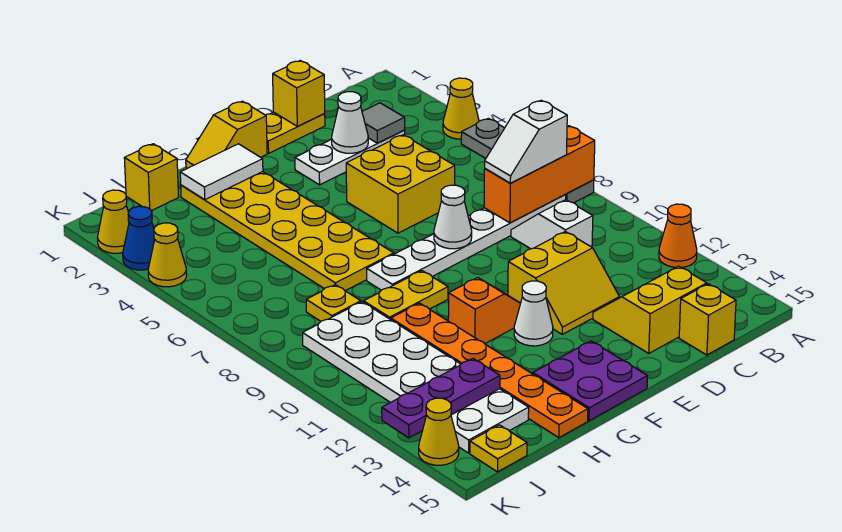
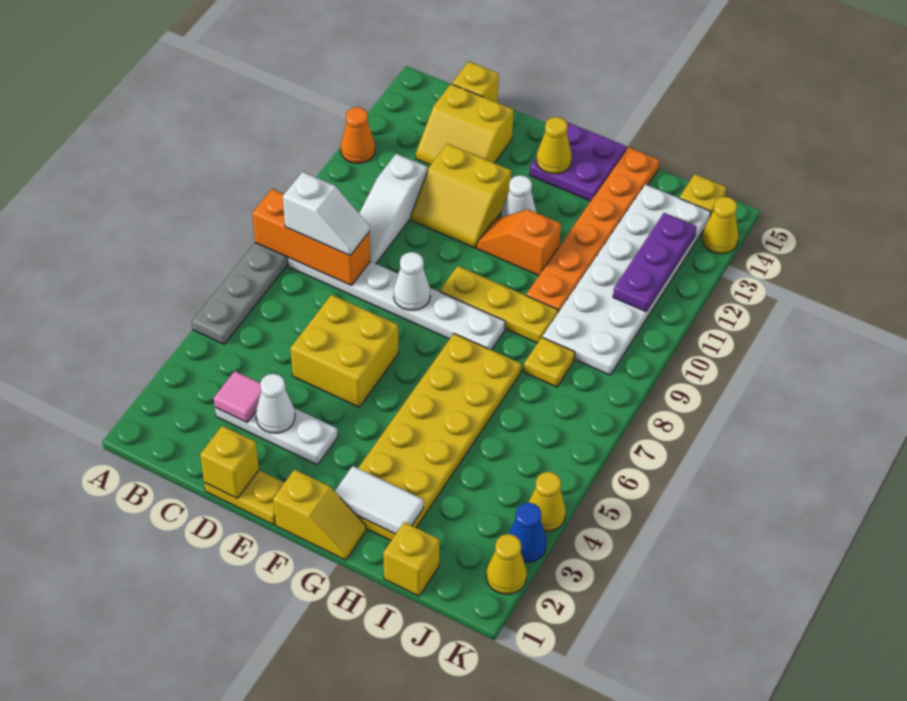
yellow cone A4 level 1 -> yellow cone F14 level 2
grey tile C3 level 2 -> pink tile C3 level 2
white slope C9:C10 level 1 top 10 -> white slope C9:C11 level 1 top 11
yellow slope D11:E12 level 1 top 11 -> yellow slope D11:E12 level 1 top 12
yellow plate G9:H9 level 1 -> yellow plate F9:H9 level 1
purple plate I13:K13 level 2 -> purple plate J11:J13 level 2

